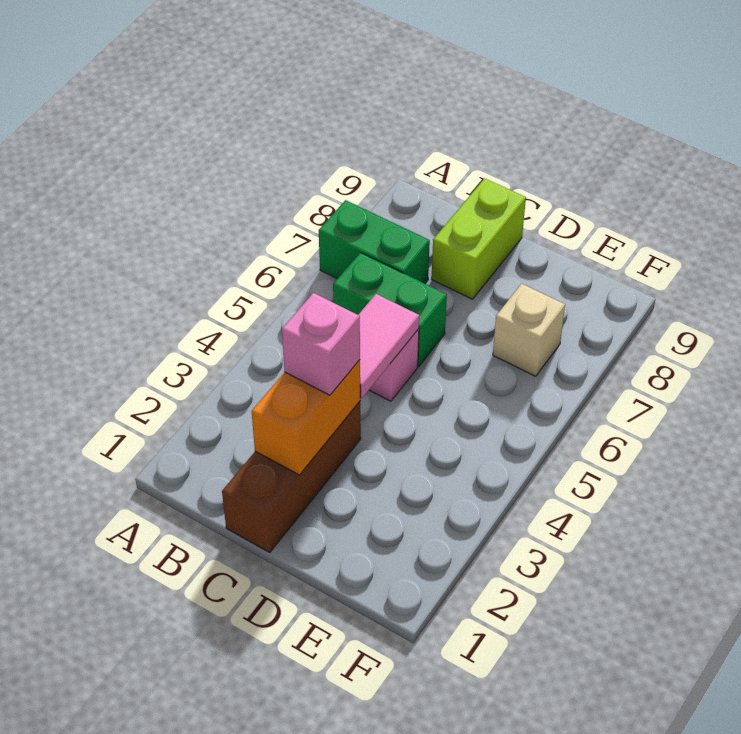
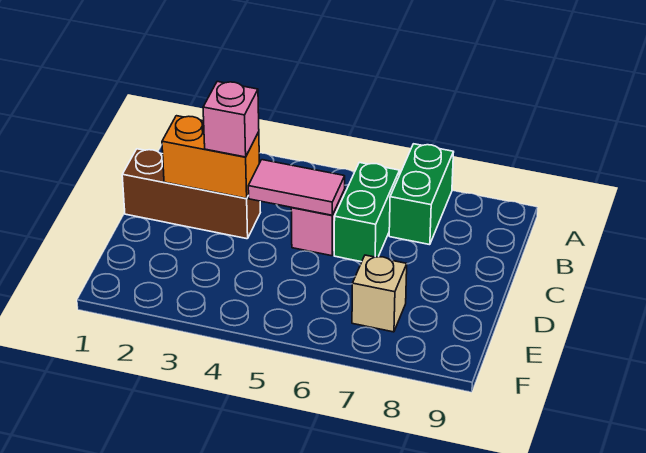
lime brick C8:C9 level 1 -> none

